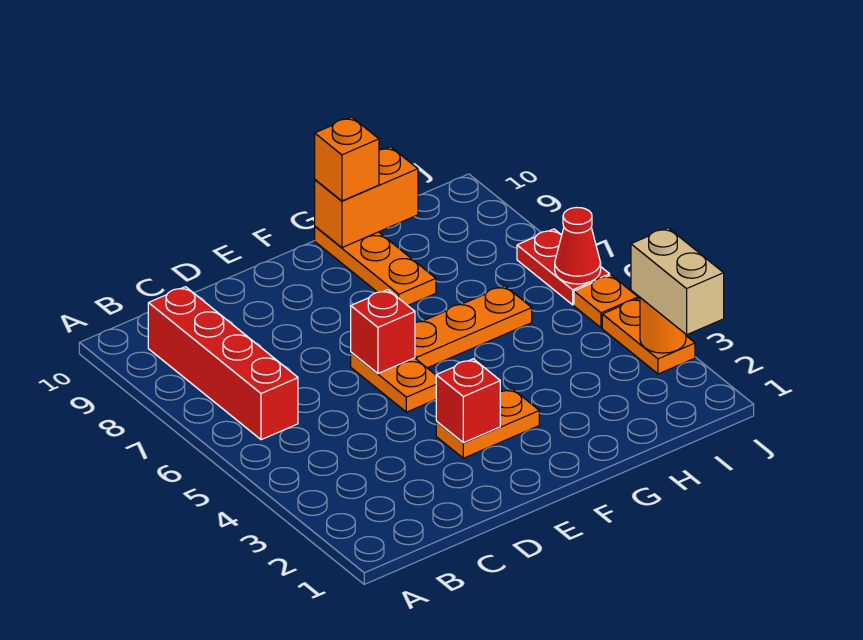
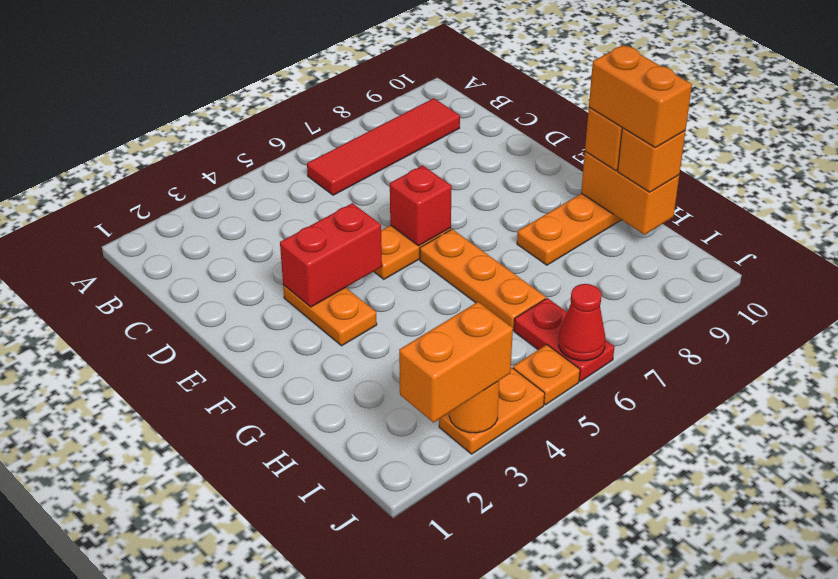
red brick B6:B9 level 1 -> red tile B6:B9 level 1
red brick E3 level 2 -> red brick E3:E4 level 2
none -> orange brick G10:H10 level 4
none -> orange brick H10 level 3
tan brick J2:J3 level 3 -> orange brick J2:J3 level 3
red plate J6:J7 level 1 -> red plate I6:J6 level 1

